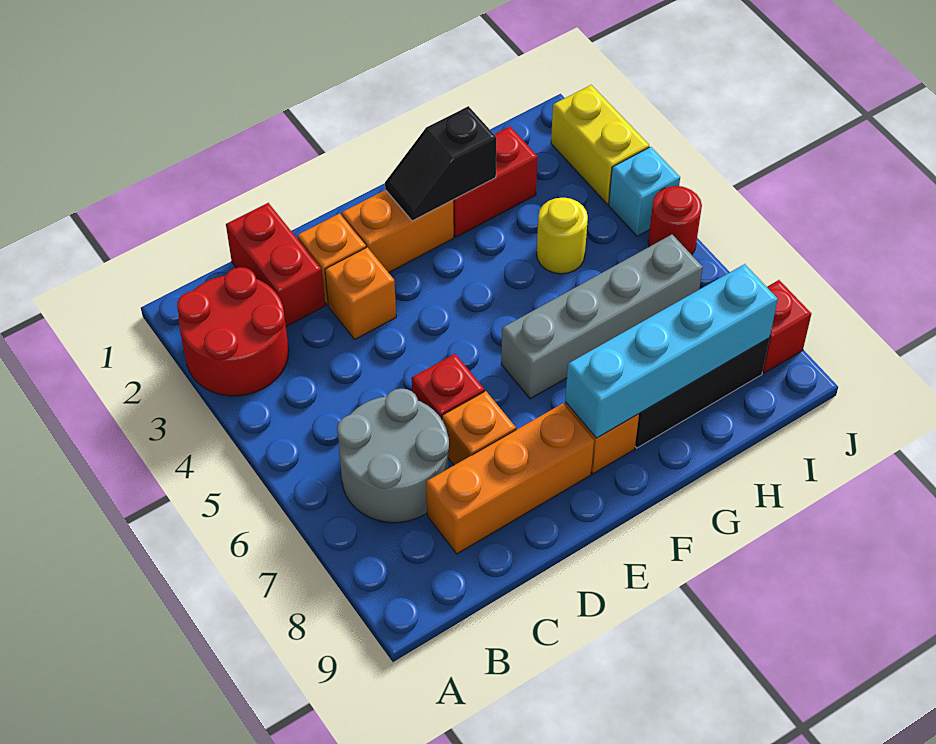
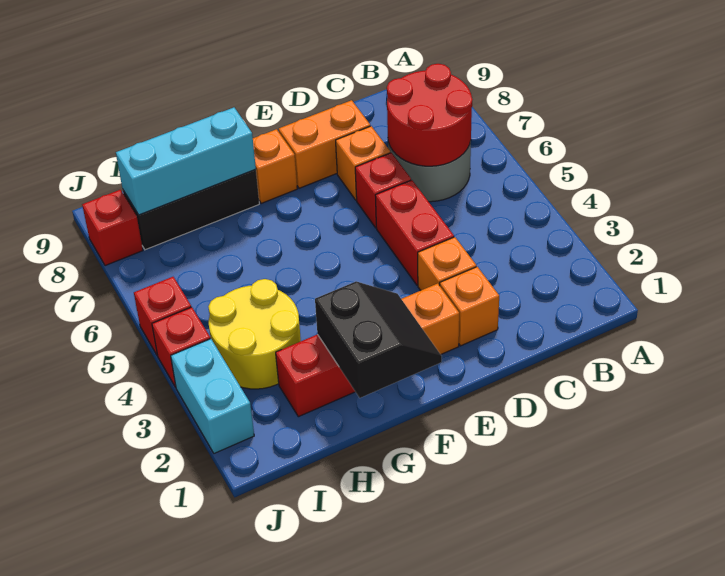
red round brick A2:B3 level 1 -> red round brick B6:C7 level 2
red brick C1:C2 level 1 -> red brick D4:D5 level 1
orange brick C8:E8 level 1 -> orange brick D8:E8 level 1
black slope F2:G2 level 2 top G -> black slope F1:G2 level 2 top G
grey brick F6:I6 level 1 -> none
cyan brick F8:I8 level 2 -> cyan brick G8:I8 level 2
yellow round brick H4 level 1 -> yellow round brick H3:I4 level 1
yellow brick J2:J3 level 1 -> cyan brick J2:J3 level 1
cyan brick J4 level 1 -> red brick J4 level 1
red round brick J5 level 1 -> red brick J5 level 1

